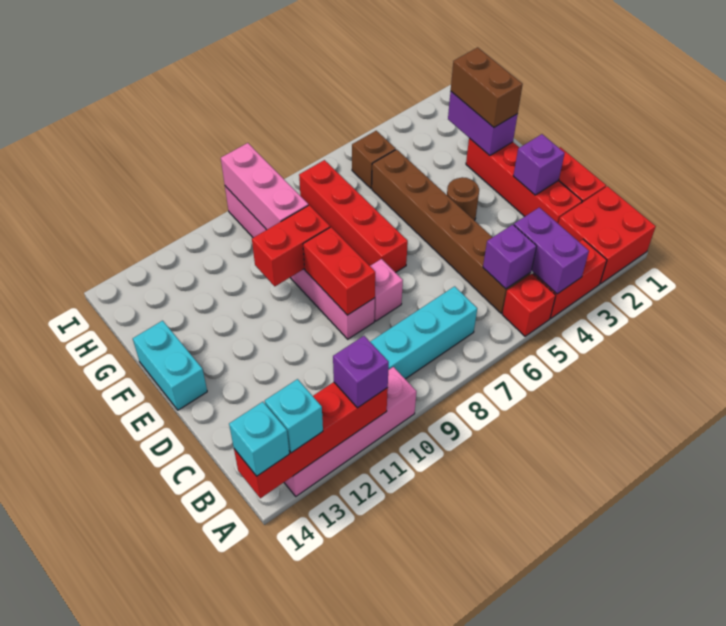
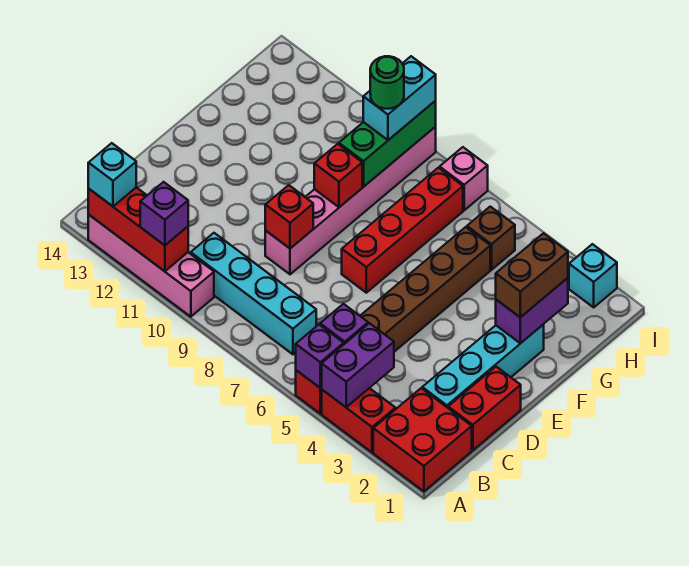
red brick A11:A14 level 2 -> red brick A11:A13 level 2
cyan brick A14 level 3 -> cyan brick I2 level 1
red brick C2:F2 level 1 -> cyan brick C2:F2 level 1
purple brick D2 level 2 -> purple brick A5 level 2
pink brick D8 level 1 -> pink brick I7 level 1
red brick D9:E9 level 2 -> red brick D9 level 2
brown round brick E4 level 1 -> none
cyan brick E14:F14 level 1 -> cyan brick H9:I9 level 3
red brick F9:F10 level 2 -> red brick F9 level 2
pink brick G9:I9 level 2 -> green brick G9:I9 level 2
none -> green round brick H9 level 4

